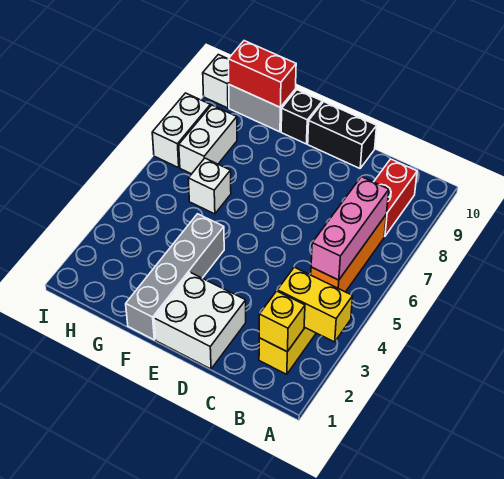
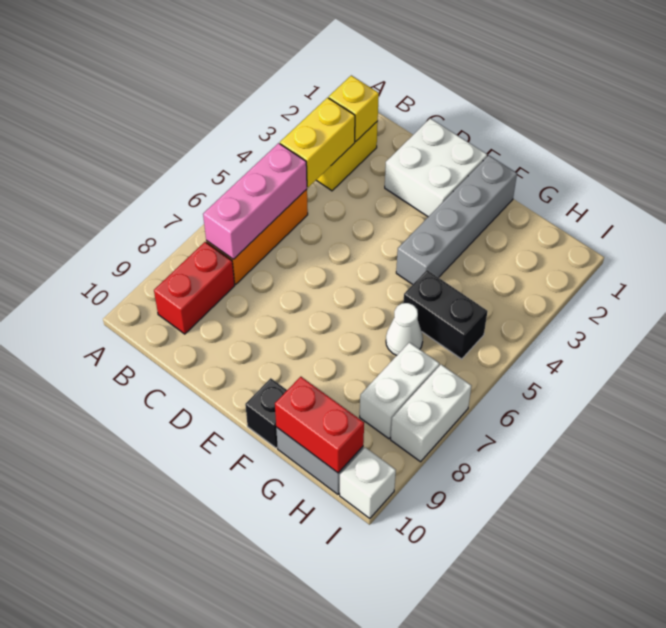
yellow brick A3:B3 level 2 -> yellow brick B3:B4 level 2
black brick D10:E10 level 1 -> black brick G5:H5 level 1
white brick G6 level 1 -> white cone G6 level 1

